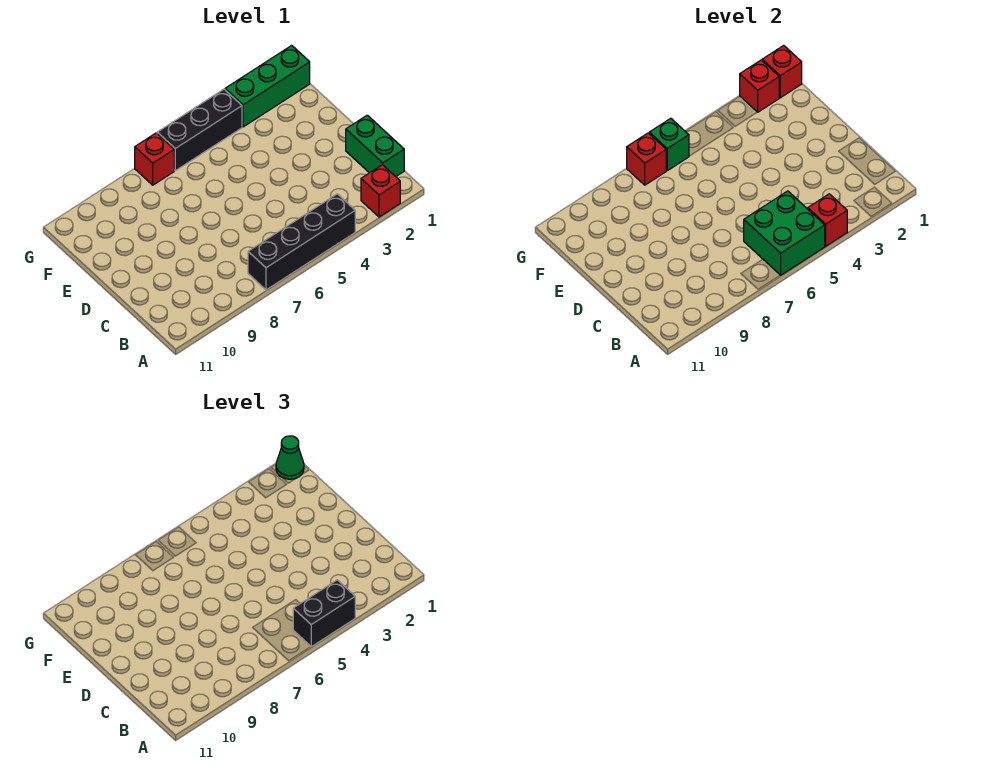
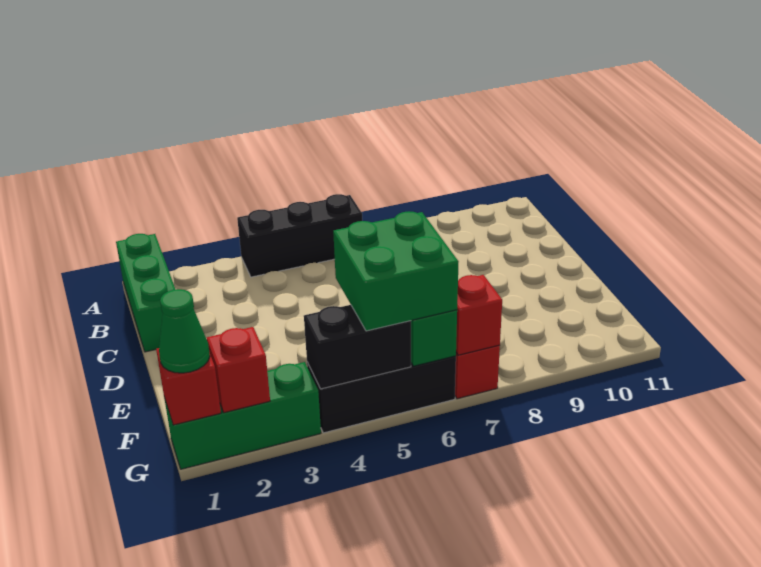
red brick A2 level 1 -> none
black brick A4:A7 level 1 -> black brick A4:A6 level 1
red brick A4 level 2 -> none
black brick A4:A5 level 3 -> black brick G4:G5 level 2
green brick A5:B6 level 2 -> green brick F5:G6 level 3
green brick B1:C1 level 1 -> green brick A1:C1 level 1

